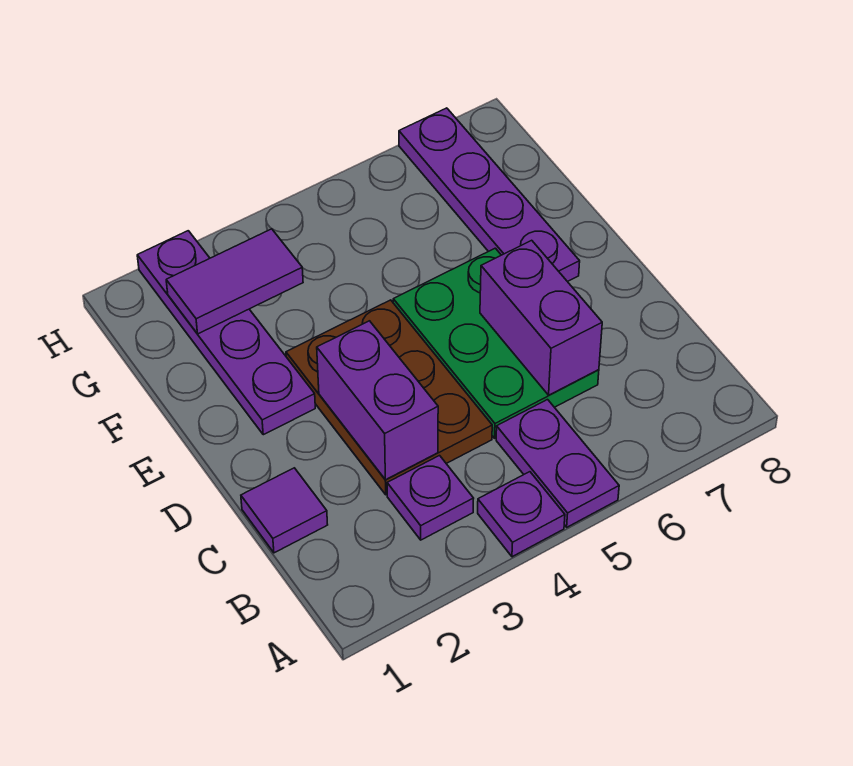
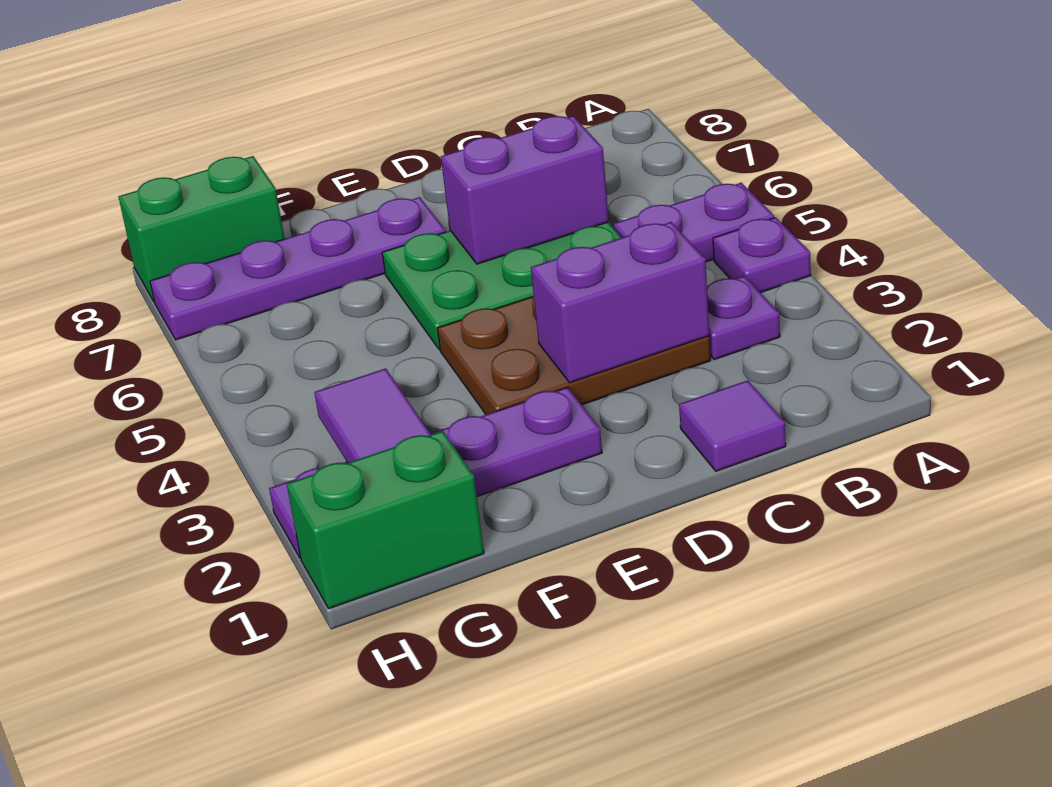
none -> green brick G1:H1 level 1
none -> green brick G8:H8 level 1

